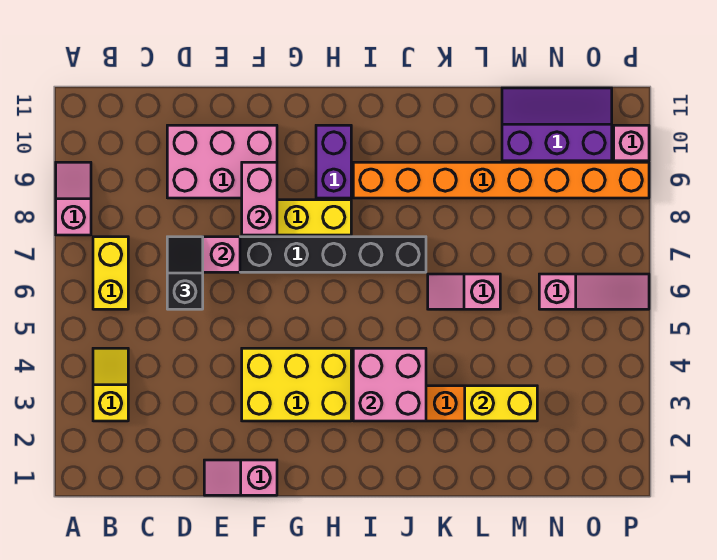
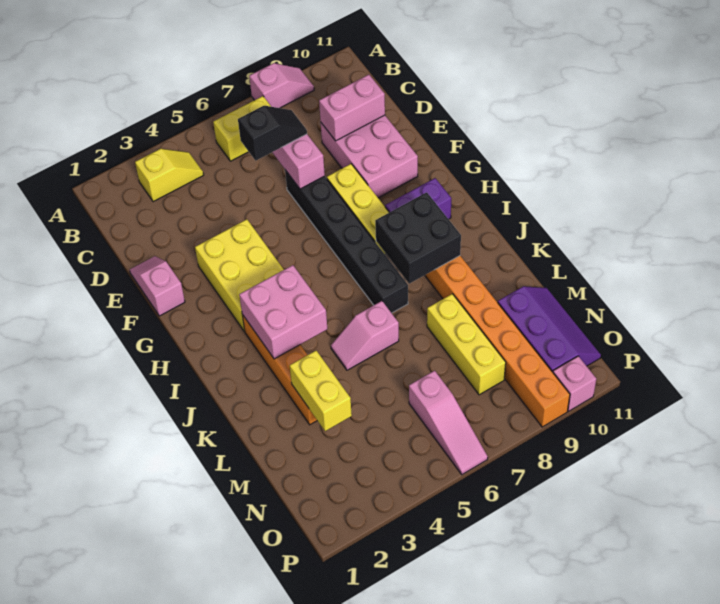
pink brick F8:F9 level 2 -> pink brick D9:D10 level 2
none -> black brick I8:J9 level 2
pink slope K6:L6 level 1 top L -> pink slope K5:K6 level 1 top 6
none -> yellow brick L8:N8 level 1

